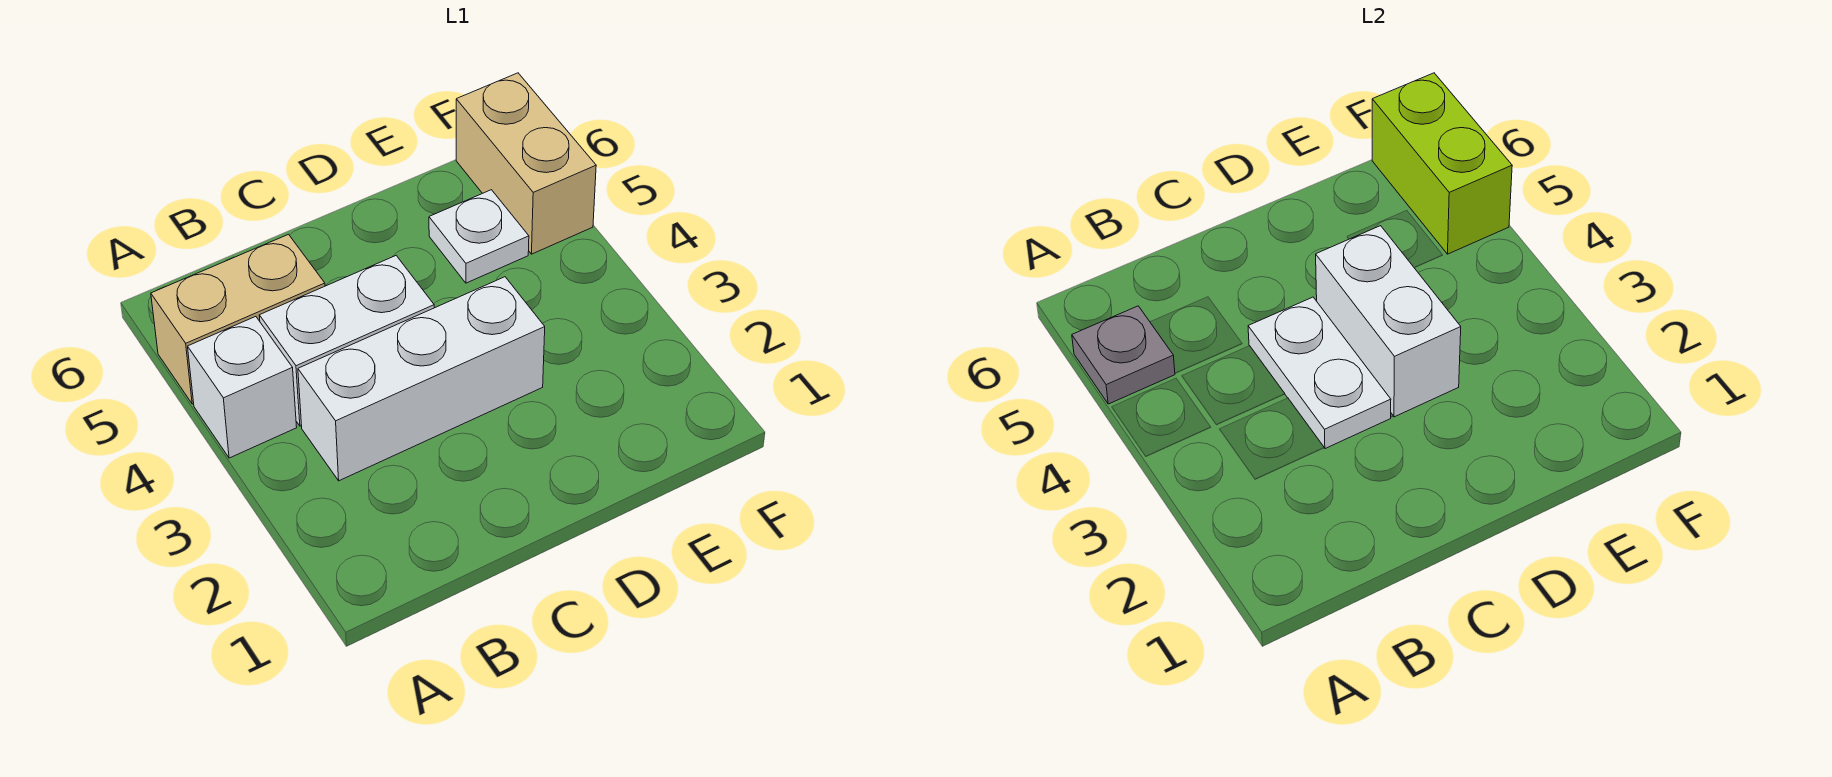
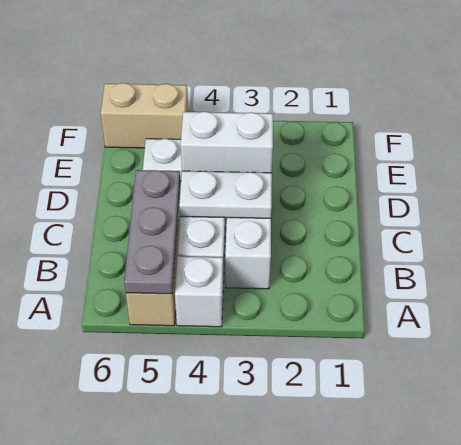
grey plate A5 level 2 -> grey plate A5:C5 level 2
lime brick F5:F6 level 2 -> none

